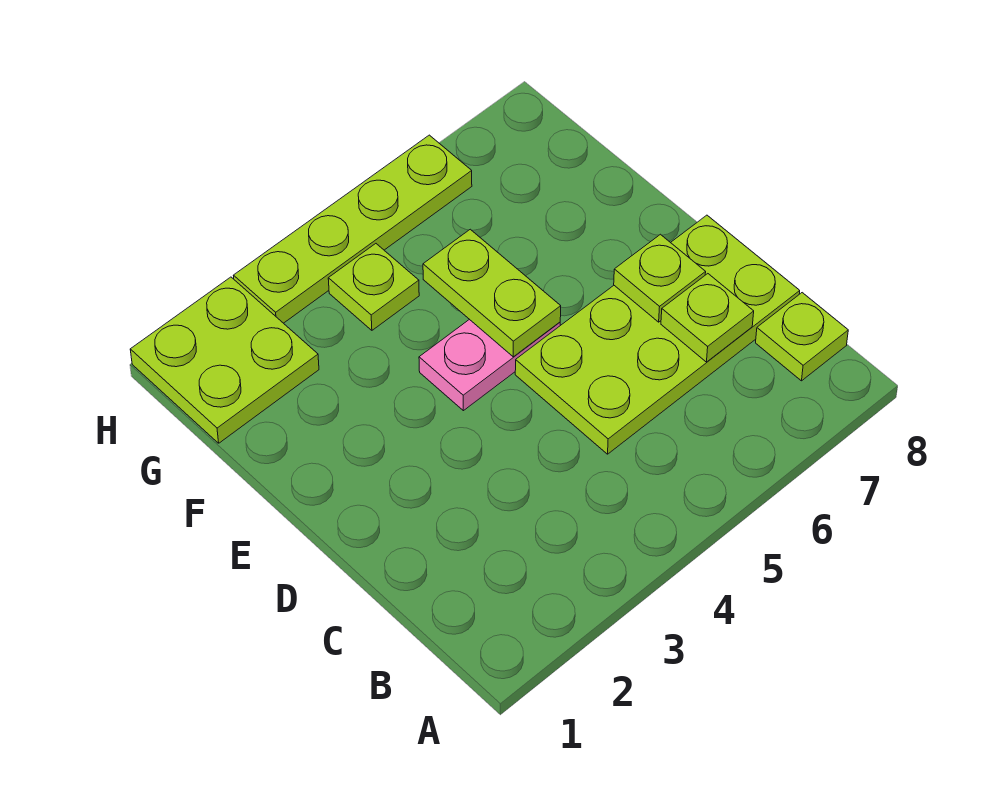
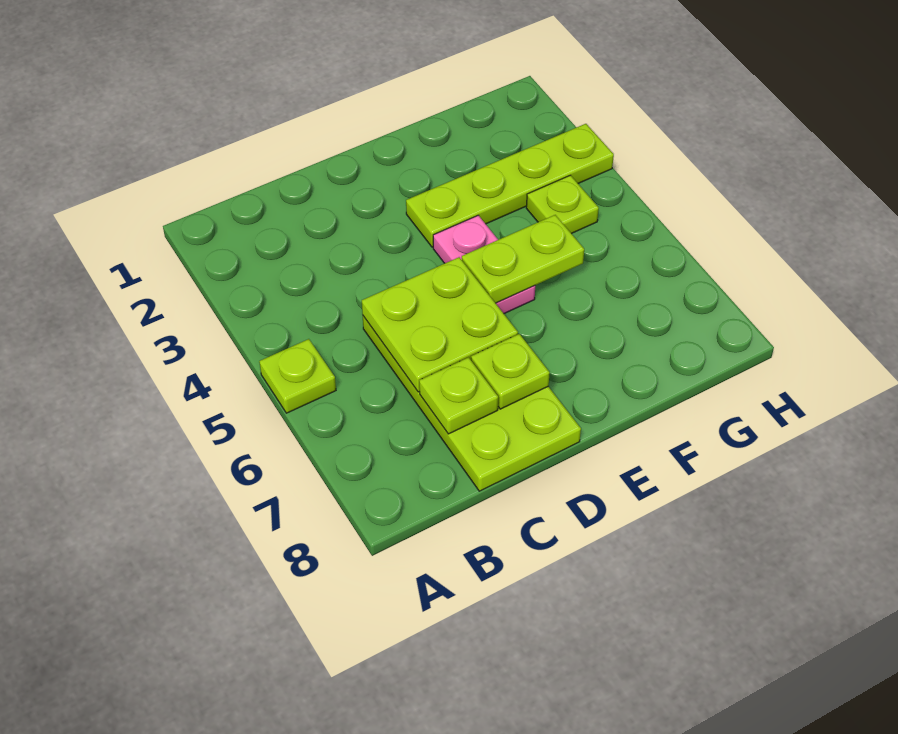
lime plate B8 level 1 -> lime plate A5 level 1
lime plate G1:H2 level 1 -> lime plate C5:D6 level 2
lime plate H3:H6 level 1 -> lime plate E3:H3 level 1

